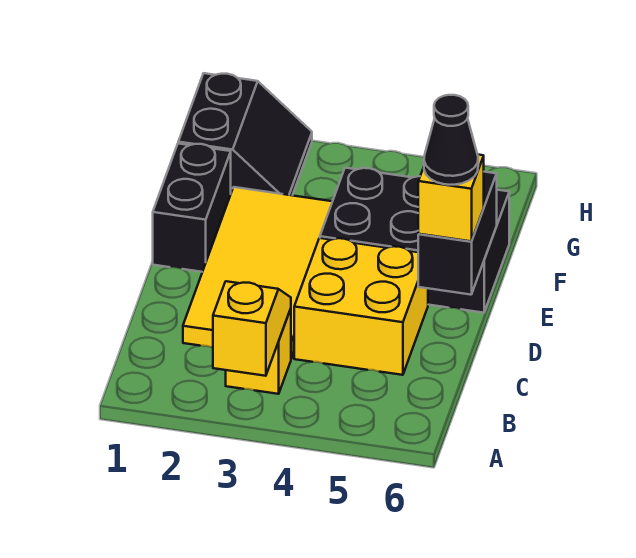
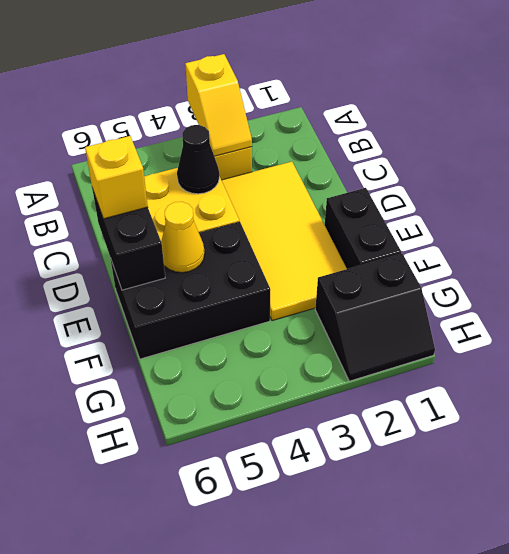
black cone D6 level 4 -> black cone C4 level 2
none -> yellow cone E5 level 2
black slope G1:H2 level 1 top 1 -> black slope G1:H2 level 1 top G

